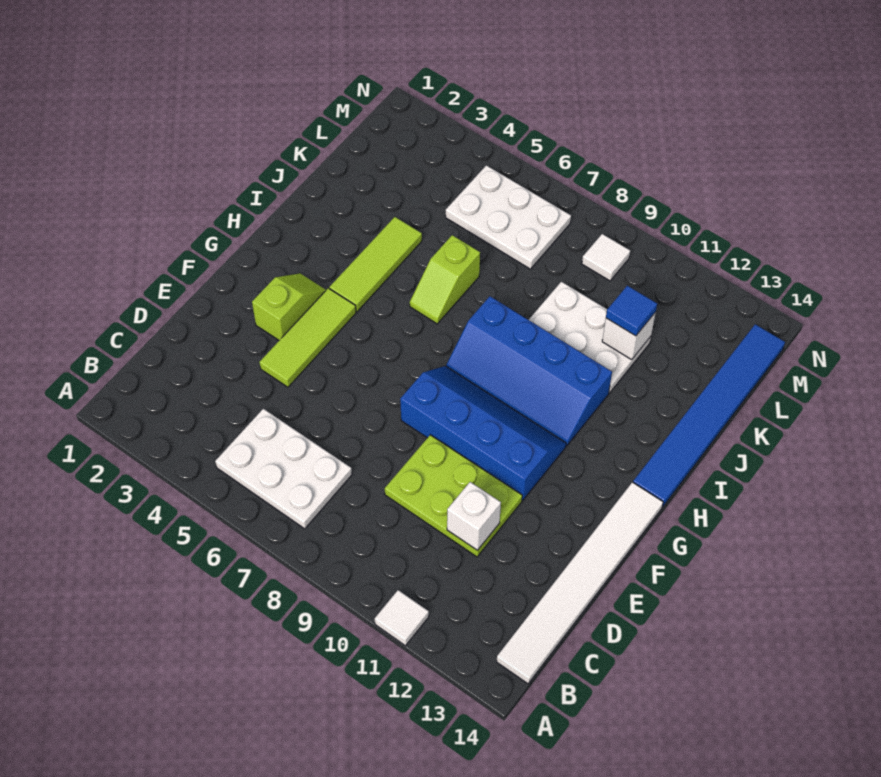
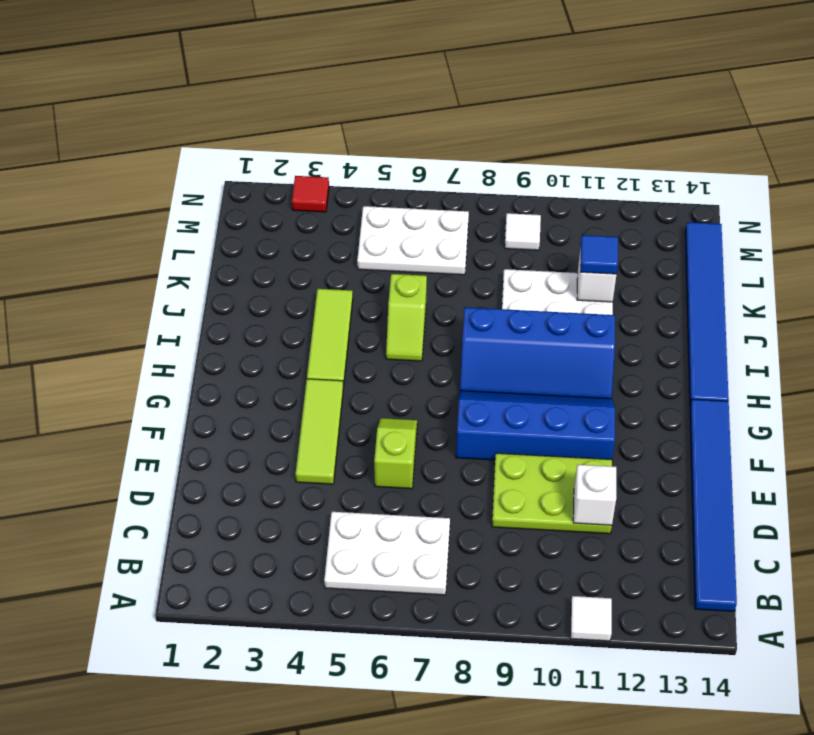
white tile B14:G14 level 1 -> blue tile B14:G14 level 1
lime slope F3:G3 level 1 top F -> lime slope E6:F6 level 1 top E
none -> red tile N3 level 1

